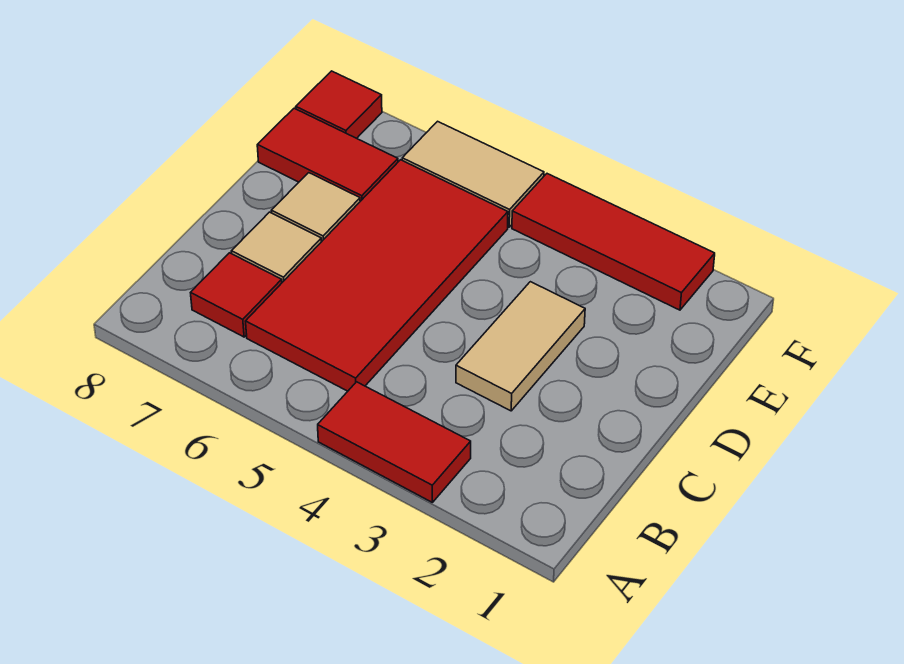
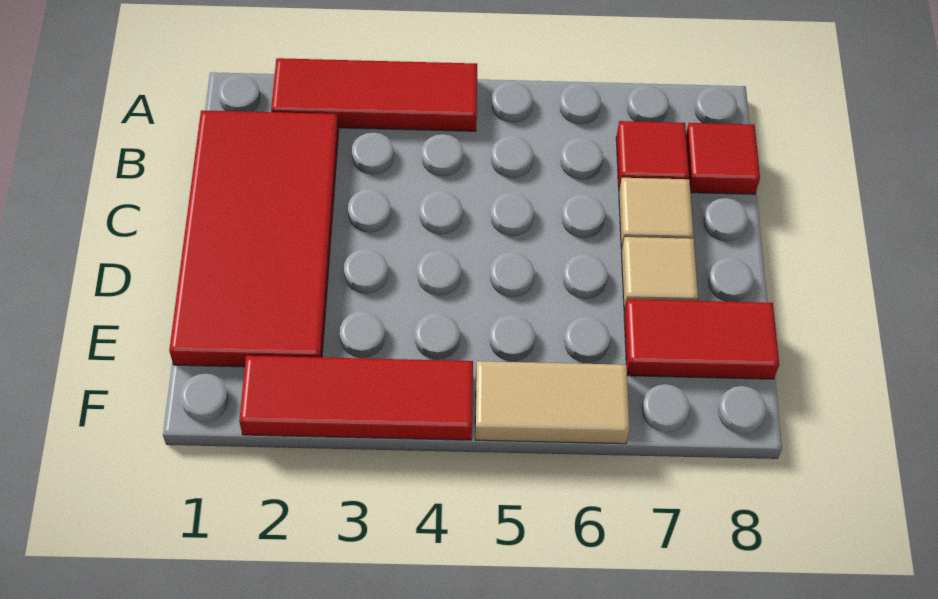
red tile A3:A4 level 1 -> red tile A2:A4 level 1
red tile B5:E6 level 1 -> red tile B1:E2 level 1
tan tile C3:D3 level 1 -> none
red tile F8 level 1 -> red tile B8 level 1

